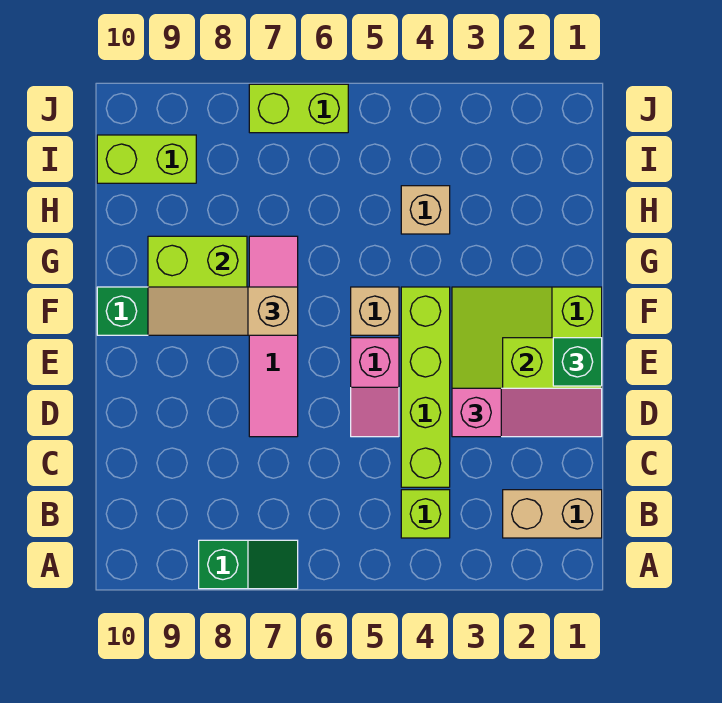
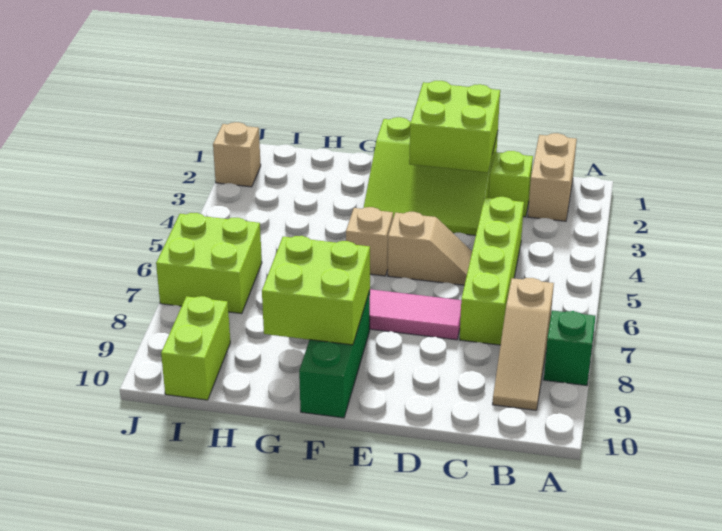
lime brick B4 level 1 -> lime brick C2 level 1
lime brick C4:F4 level 1 -> lime brick C4:C7 level 1
pink slope D1:D3 level 3 top 3 -> none
pink slope D5:E5 level 1 top E -> tan slope D5:E5 level 1 top E
green brick E1 level 3 -> none
tan slope F7:F9 level 3 top 7 -> tan slope B7:B9 level 1 top 7
tan brick H4 level 1 -> tan brick J2 level 1
lime brick J6:J7 level 1 -> lime brick I6:J7 level 1

